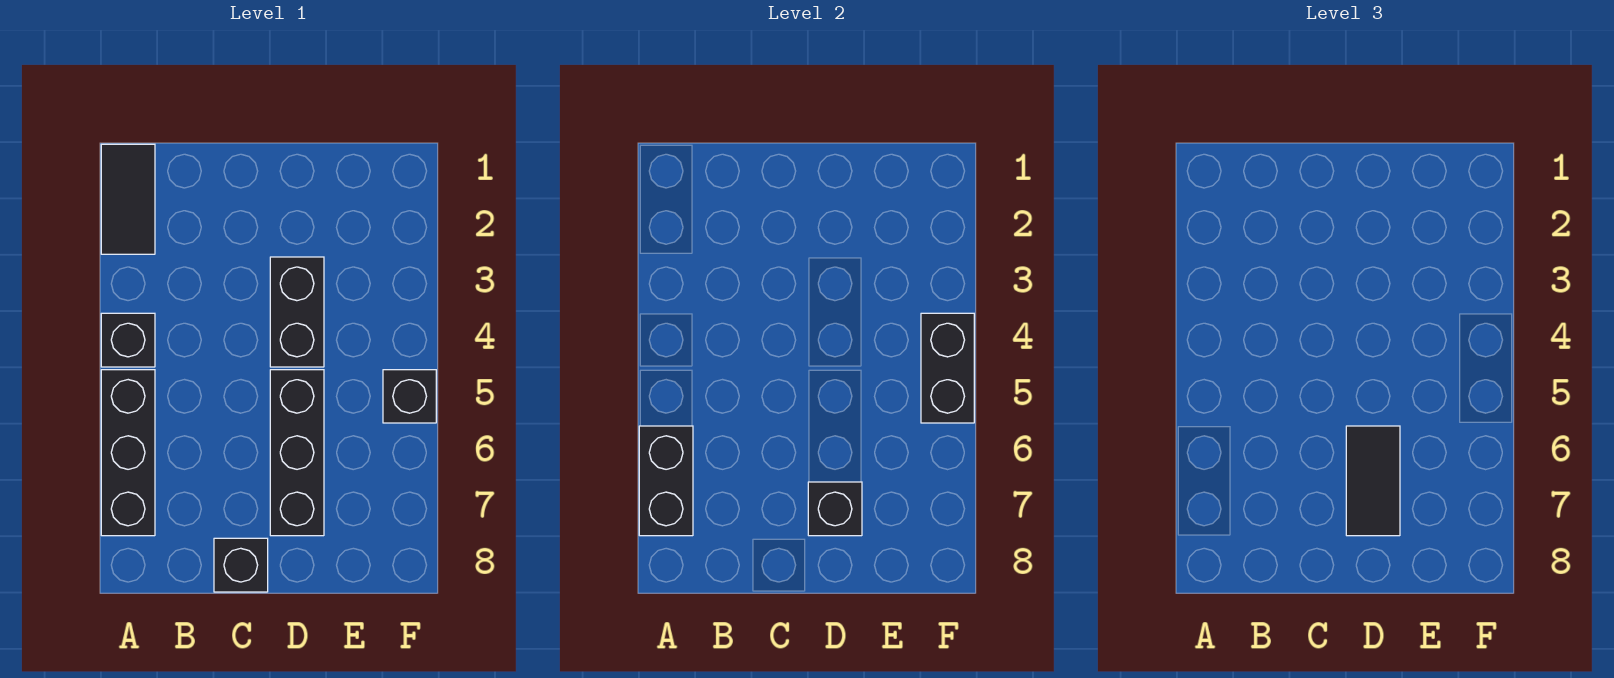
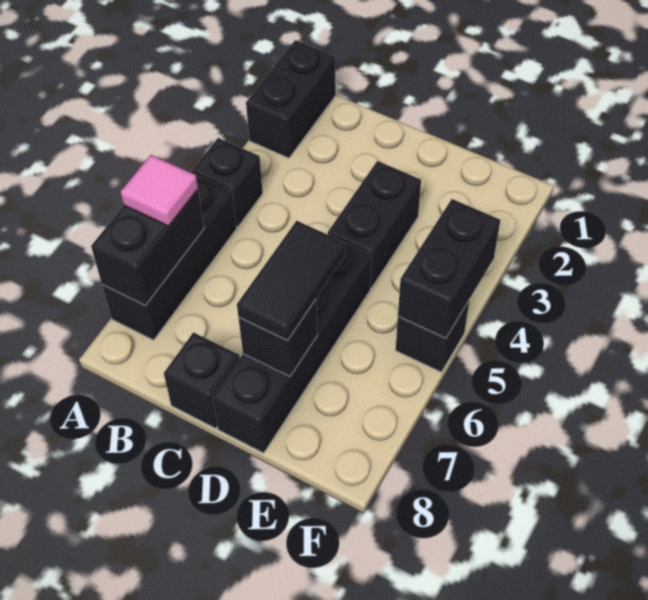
black tile A1:A2 level 1 -> black brick A1:A2 level 1
none -> pink tile A6 level 3
black brick D5:D7 level 1 -> black brick D5:D8 level 1

